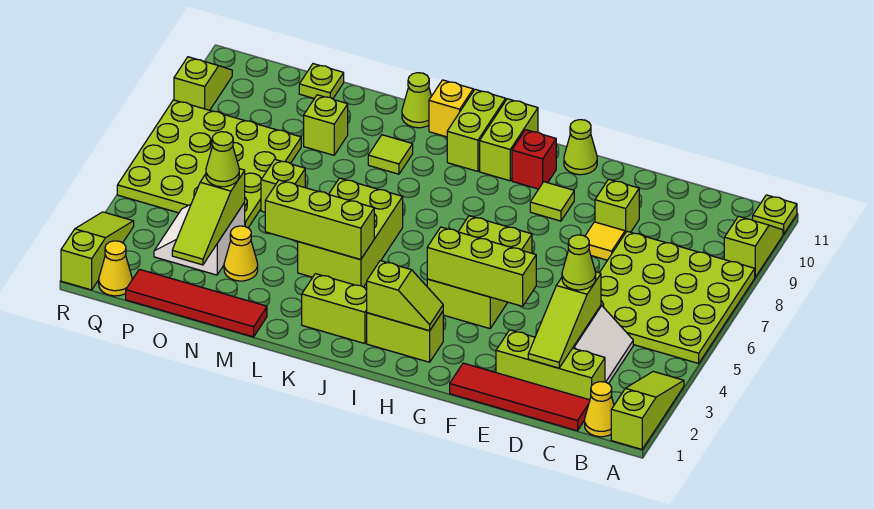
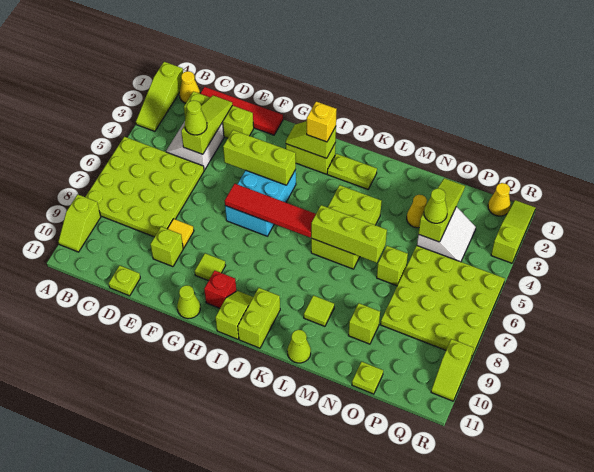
lime plate A11 level 1 -> lime plate D11 level 1
lime brick G4:H6 level 1 -> cyan brick G4:H6 level 1
lime brick I10:I11 level 1 -> lime slope I10:I11 level 1 top 11
lime brick J2:K2 level 1 -> lime plate J2:K2 level 1
lime brick K4:M4 level 2 -> lime brick K6:M6 level 2
yellow brick K11 level 1 -> yellow brick I2 level 3
red tile M1:P1 level 1 -> red tile G6:J6 level 2
lime slope R1:R3 level 1 top 1 -> lime slope R1:R3 level 1 top 3

